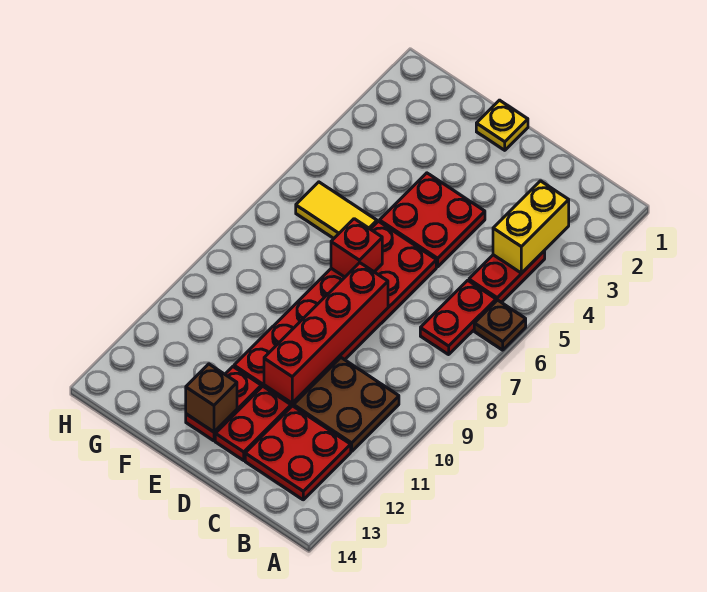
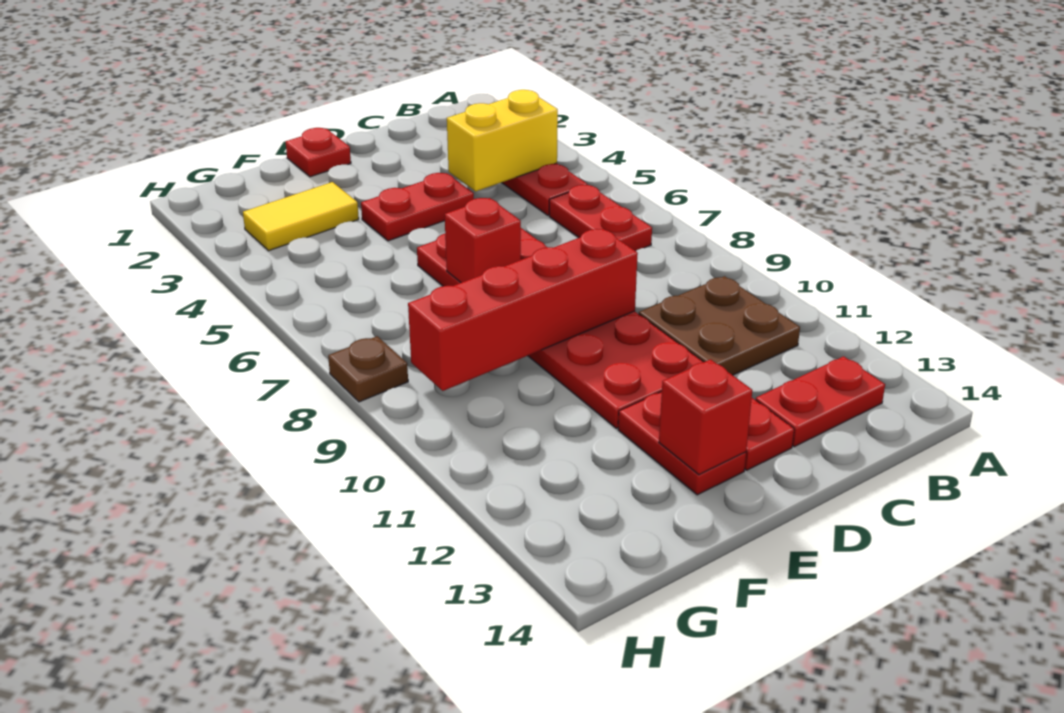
brown plate A6 level 1 -> brown plate H8 level 1
yellow brick B3:B4 level 2 -> yellow brick B4:C4 level 2
red plate B12:C13 level 1 -> red plate B13:C13 level 1
red plate D4:E5 level 1 -> red plate D4:E4 level 1
red brick D8:D11 level 2 -> red brick D9:G9 level 2
yellow plate E1 level 1 -> red plate E1 level 1
brown brick E13 level 2 -> red brick E13 level 2
yellow tile F6:G6 level 1 -> yellow tile F3:G3 level 1

